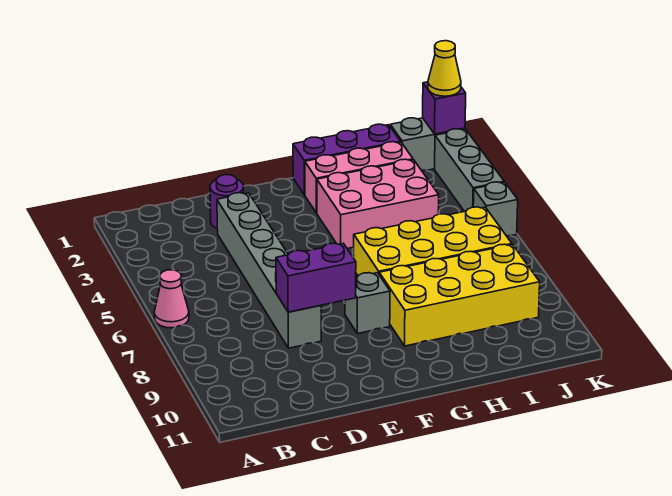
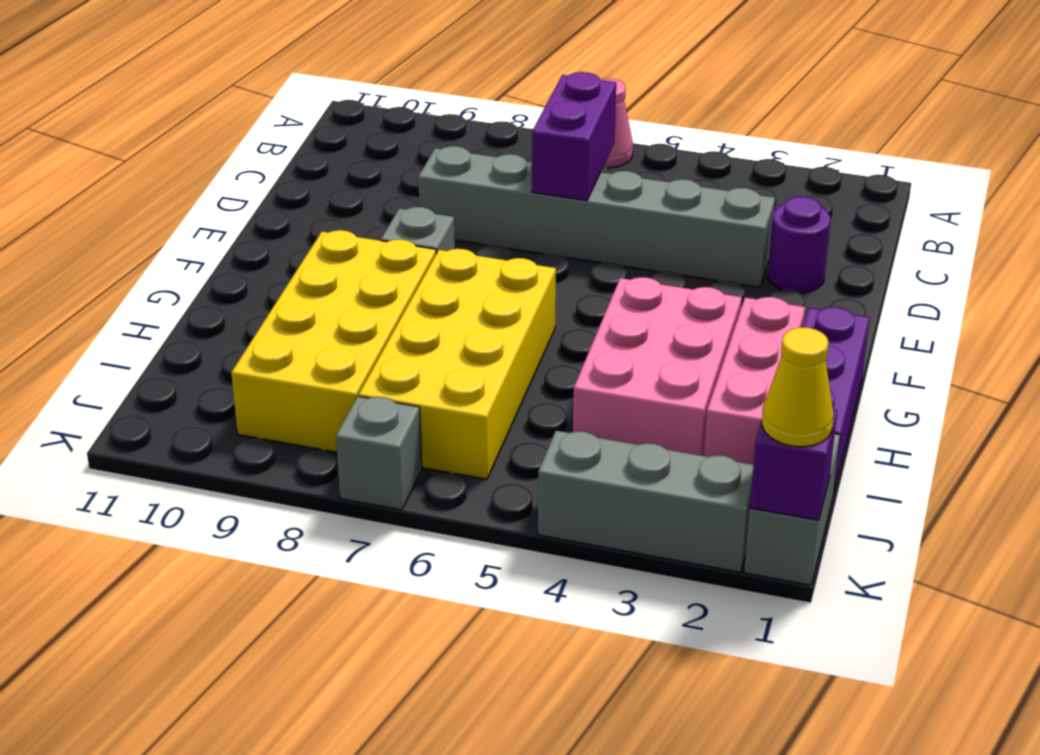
purple brick D8:E8 level 2 -> purple brick C6:D6 level 2
grey brick K5 level 1 -> grey brick K7 level 1

